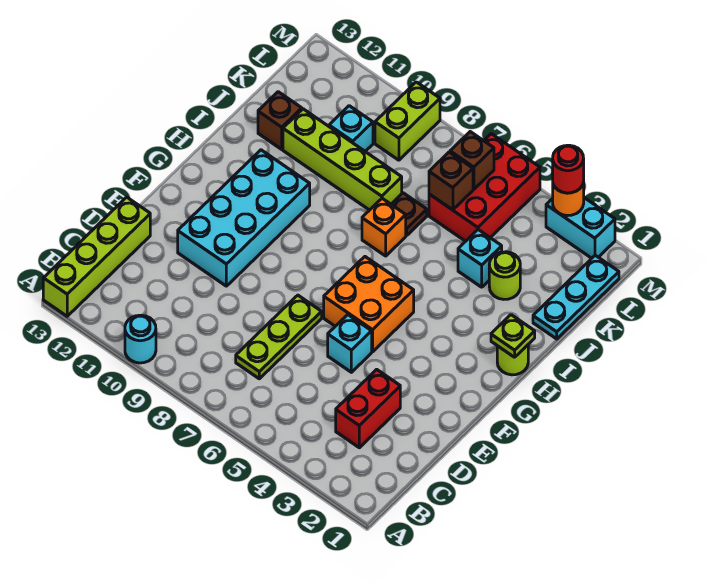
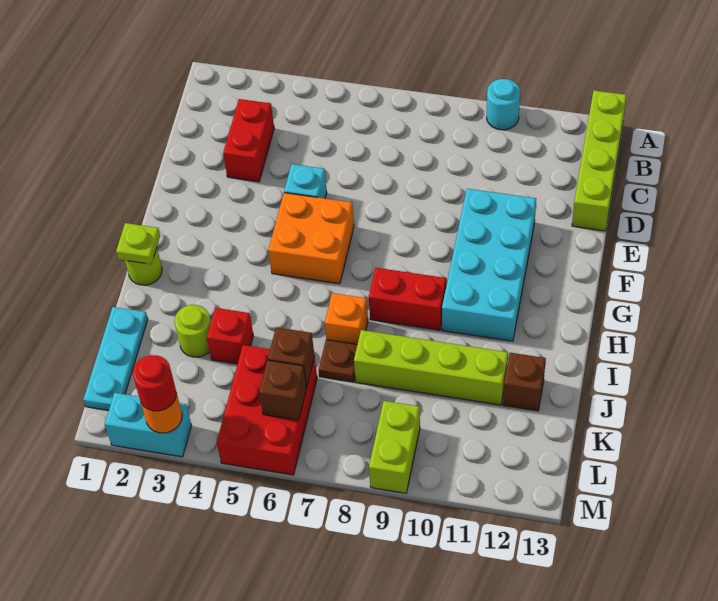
lime plate C7:E7 level 1 -> none
none -> red brick H8:H9 level 1
cyan brick J4 level 1 -> red brick J4 level 1
cyan brick K10 level 1 -> none

